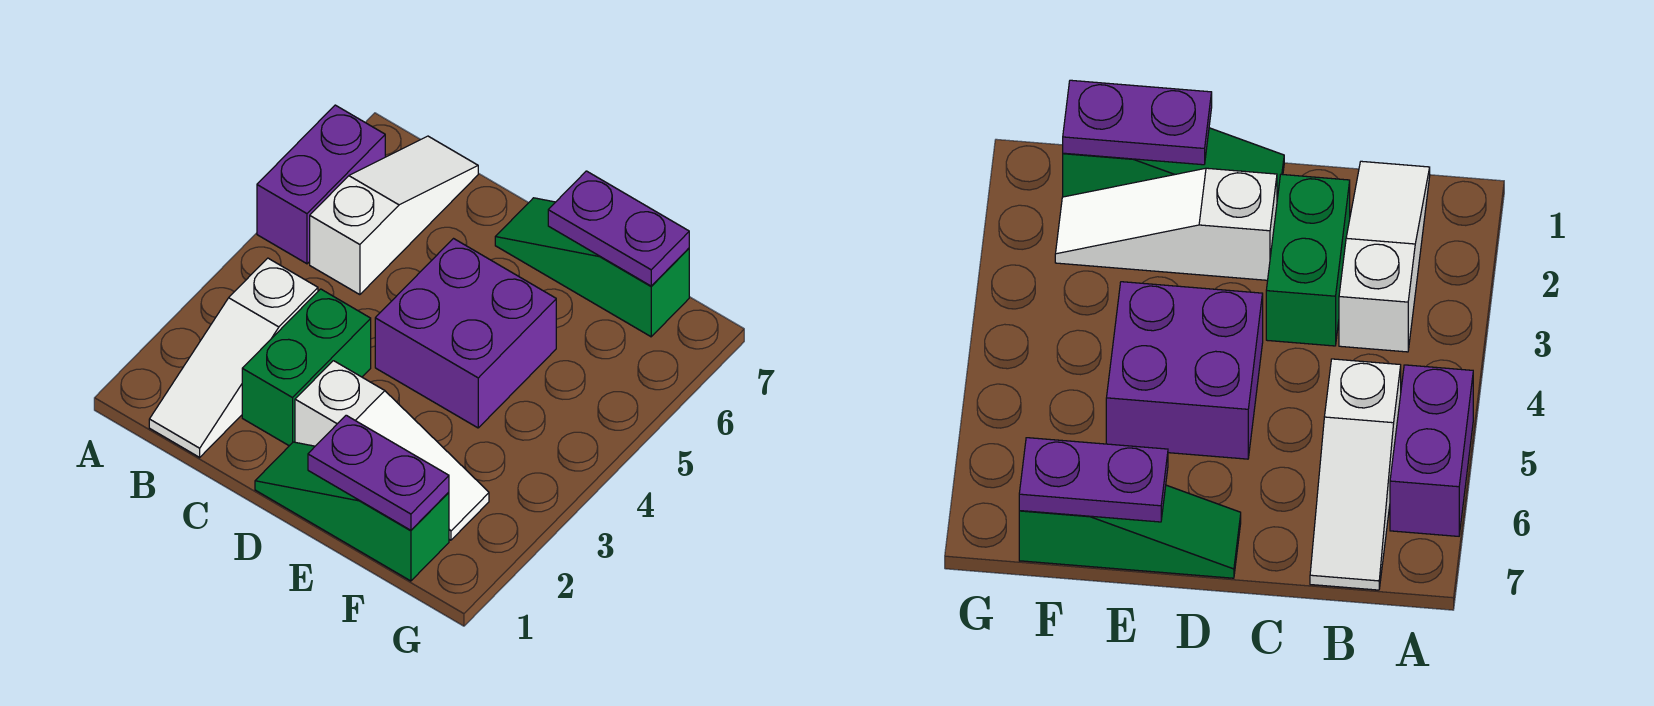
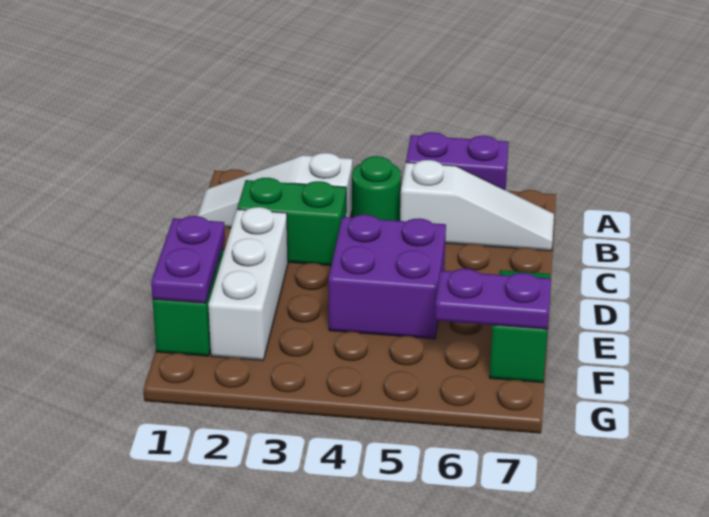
none -> green round brick B4 level 1
white slope D2:F2 level 1 top D -> white brick D2:F2 level 1
purple plate E7:F7 level 2 -> purple plate F6:F7 level 2

